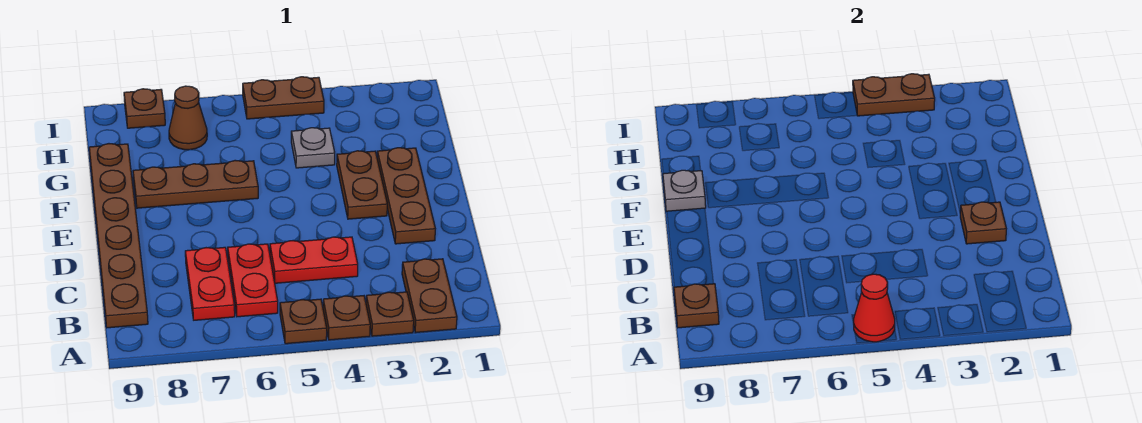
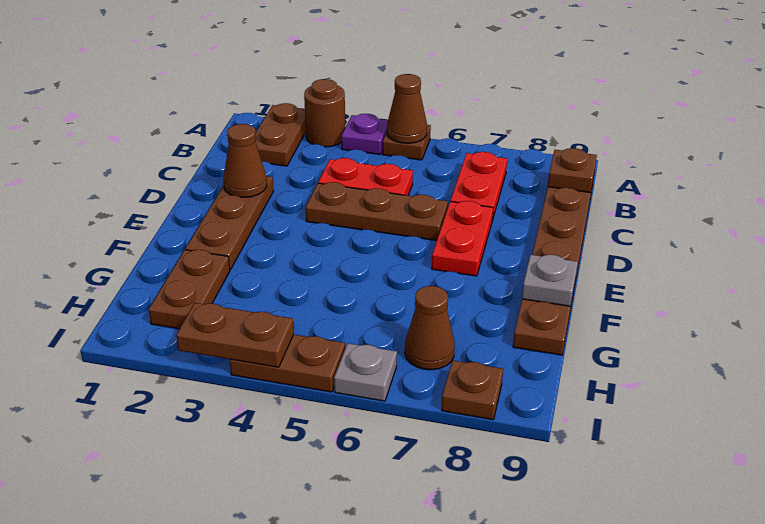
brown plate A3 level 1 -> brown round brick A3 level 1
brown plate A4 level 1 -> purple plate A4 level 1
red cone A5 level 2 -> brown cone A5 level 2
red plate B6:C6 level 1 -> red plate D7:E7 level 1
brown plate D2 level 2 -> brown cone D2 level 2
brown plate E3:F3 level 1 -> brown plate G2:H2 level 1
brown plate F6:F8 level 1 -> brown plate D4:D6 level 1
grey plate G4 level 1 -> grey plate I6 level 1

